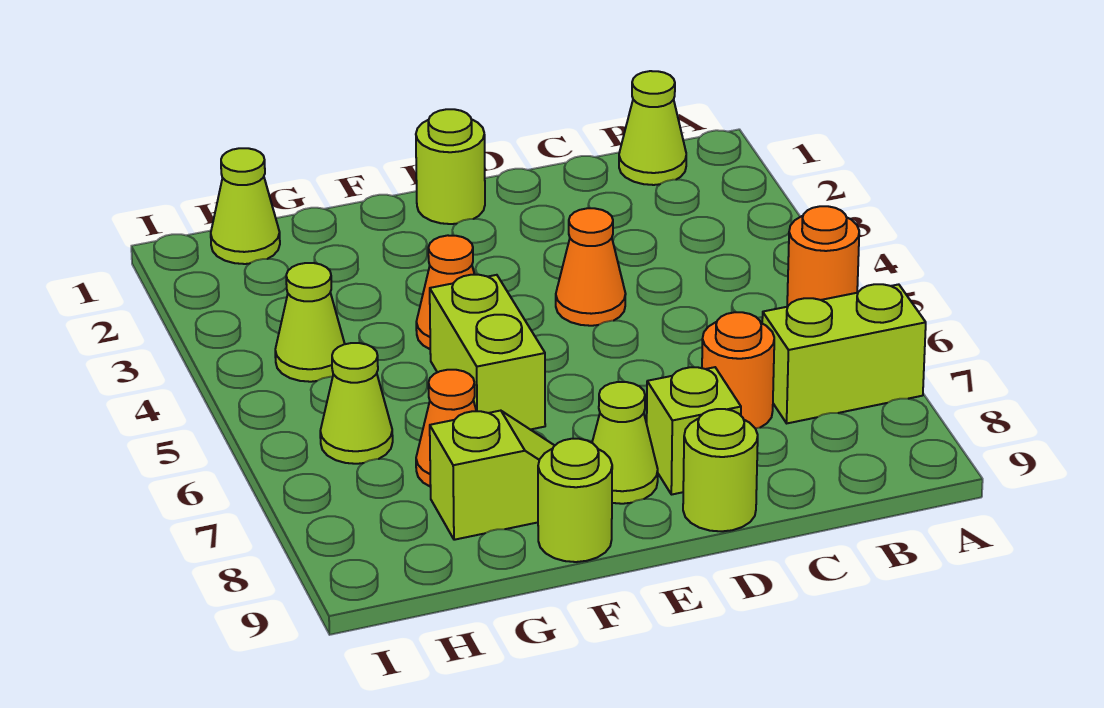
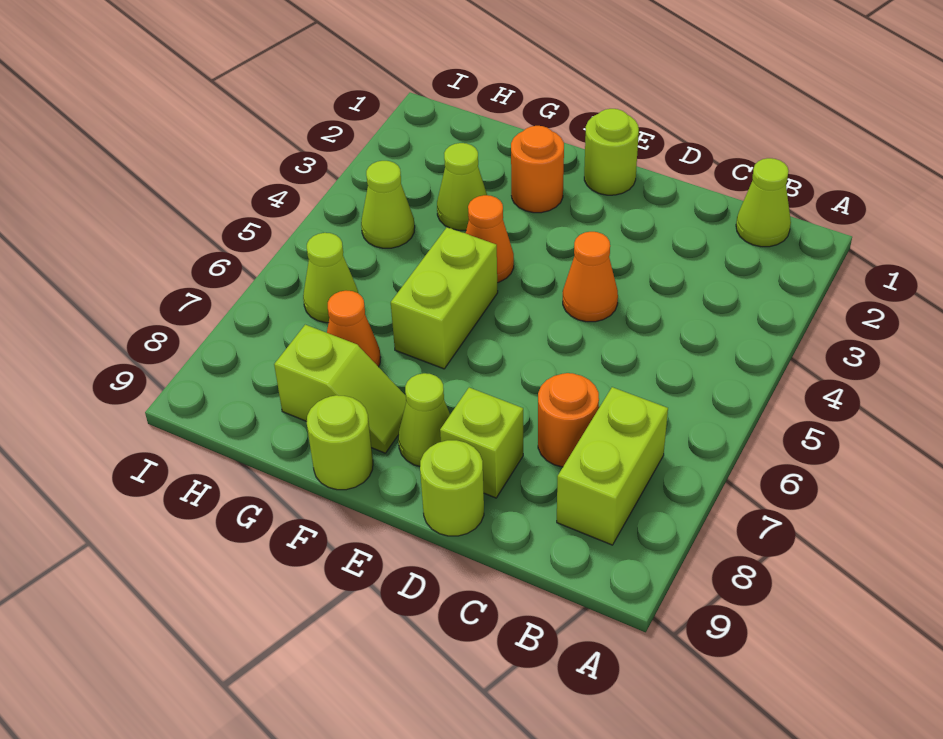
orange round brick A5 level 1 -> orange round brick F2 level 1
lime brick A7:B7 level 1 -> lime brick B7:B8 level 1
lime cone H1 level 1 -> lime cone G3 level 1

